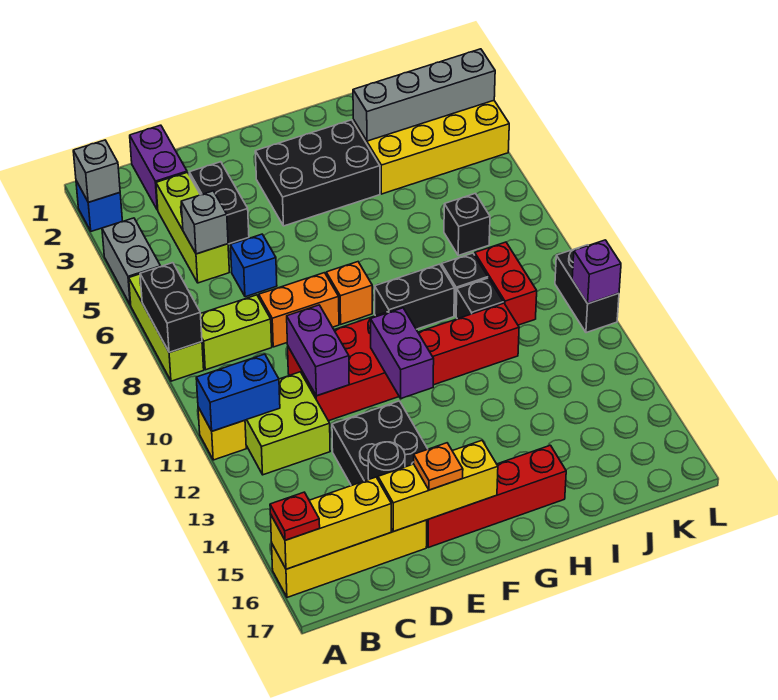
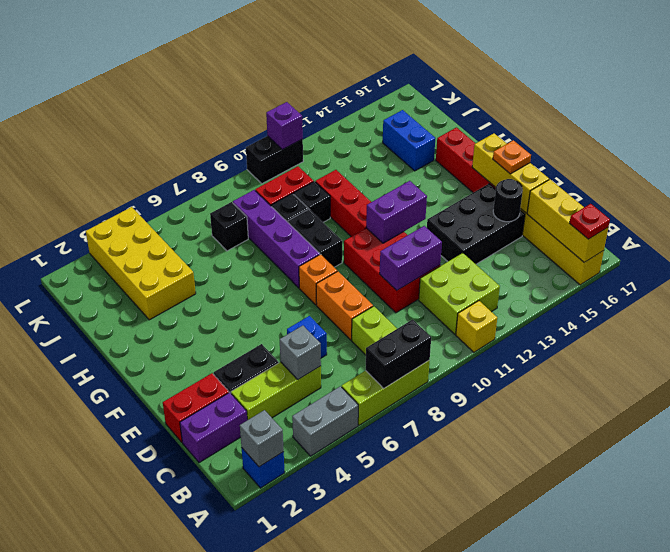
blue brick A11:B11 level 2 -> blue brick I15:J15 level 1
none -> red brick D1:D2 level 1
black brick F3:H4 level 1 -> none
none -> purple brick G8:J8 level 1
grey brick I3:L3 level 2 -> none

